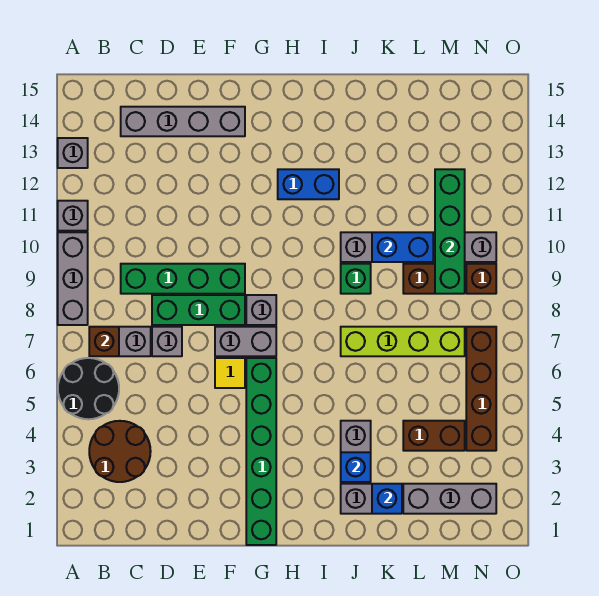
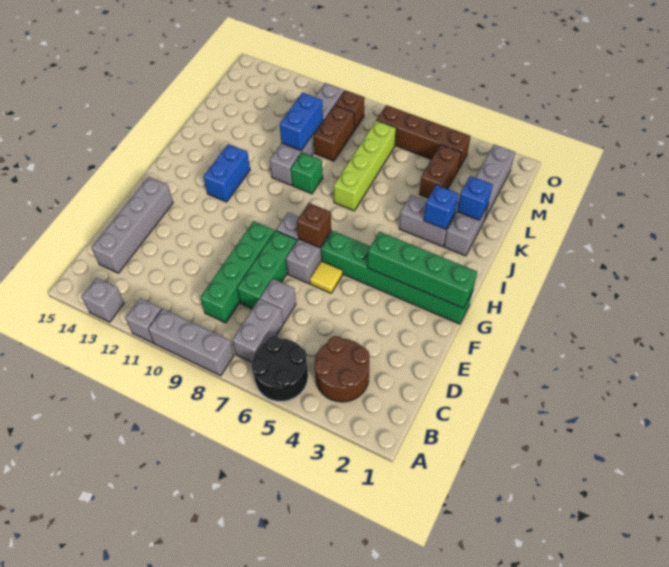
brown brick B7 level 2 -> brown brick G7 level 2
green brick M9:M12 level 2 -> green brick G1:G4 level 2

